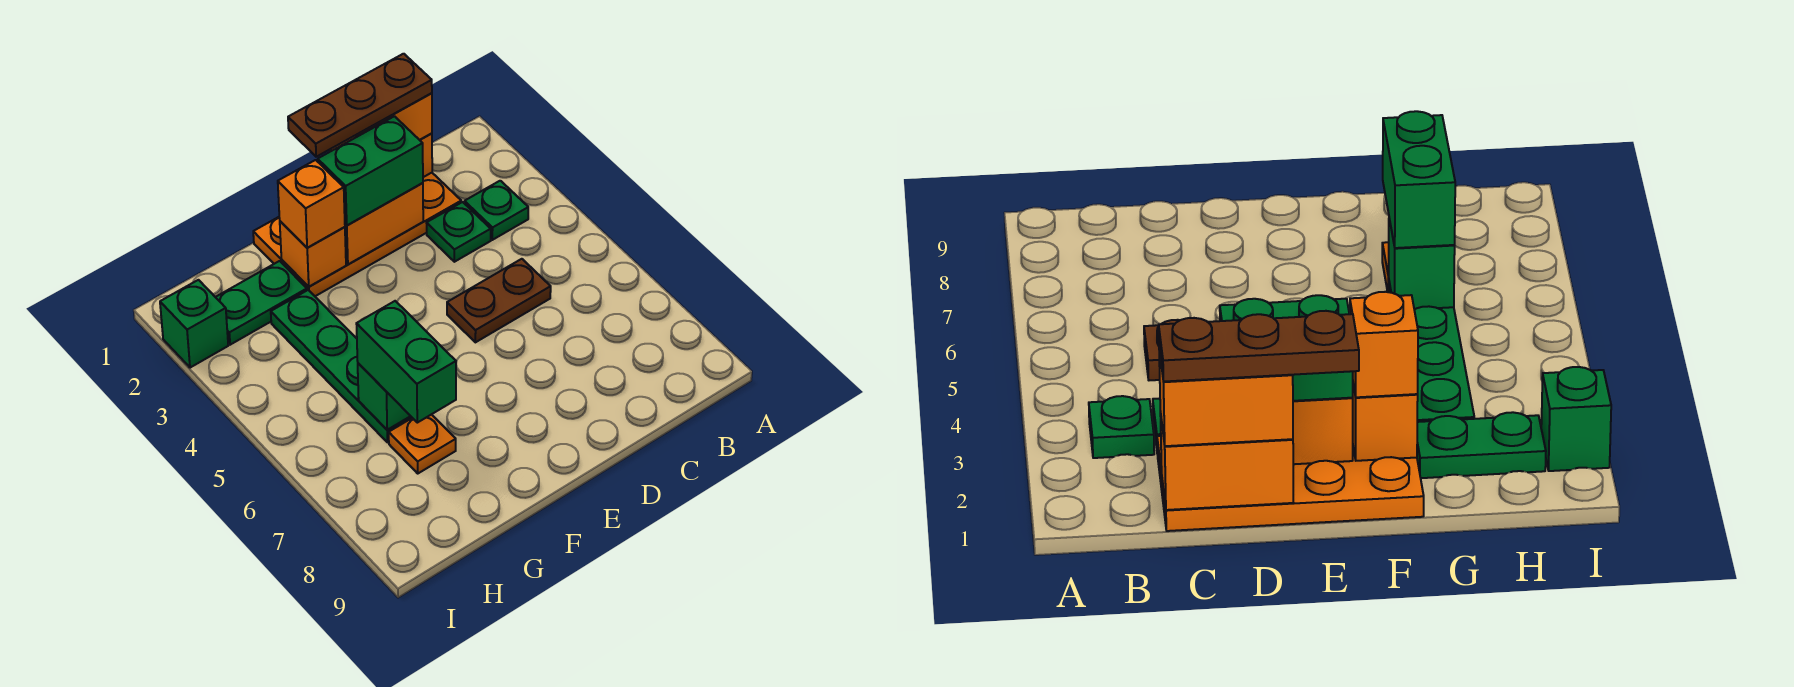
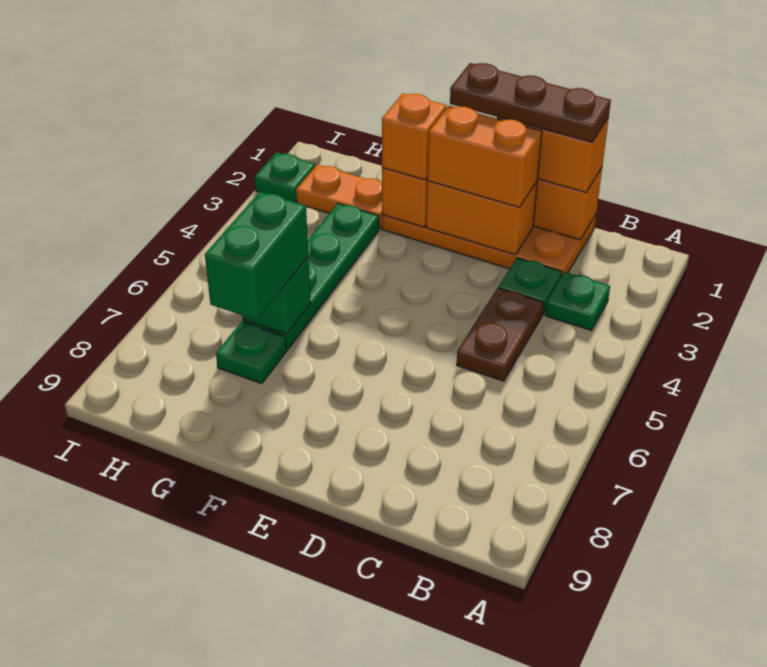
brown plate C5:D5 level 1 -> brown plate C4:C5 level 1
green brick D2:E2 level 3 -> orange brick D2:E2 level 3
green plate G2:H2 level 1 -> orange plate G2:H2 level 1
orange plate G7 level 1 -> green plate G7 level 1
green brick I2 level 1 -> green plate I2 level 1

